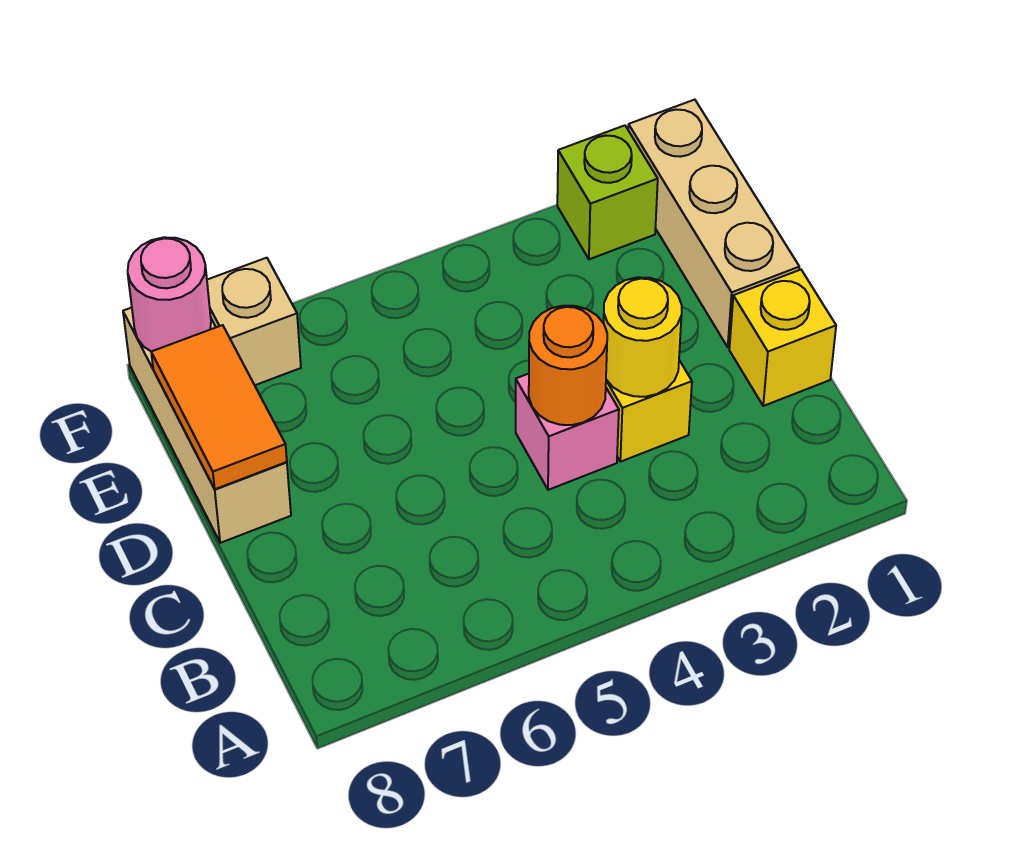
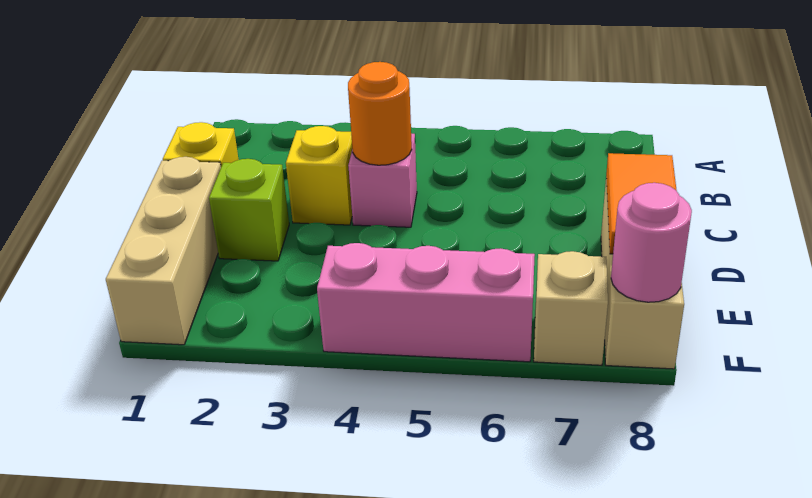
yellow round brick C3 level 2 -> none
lime brick F2 level 1 -> lime brick D2 level 1
none -> pink brick F4:F6 level 1

